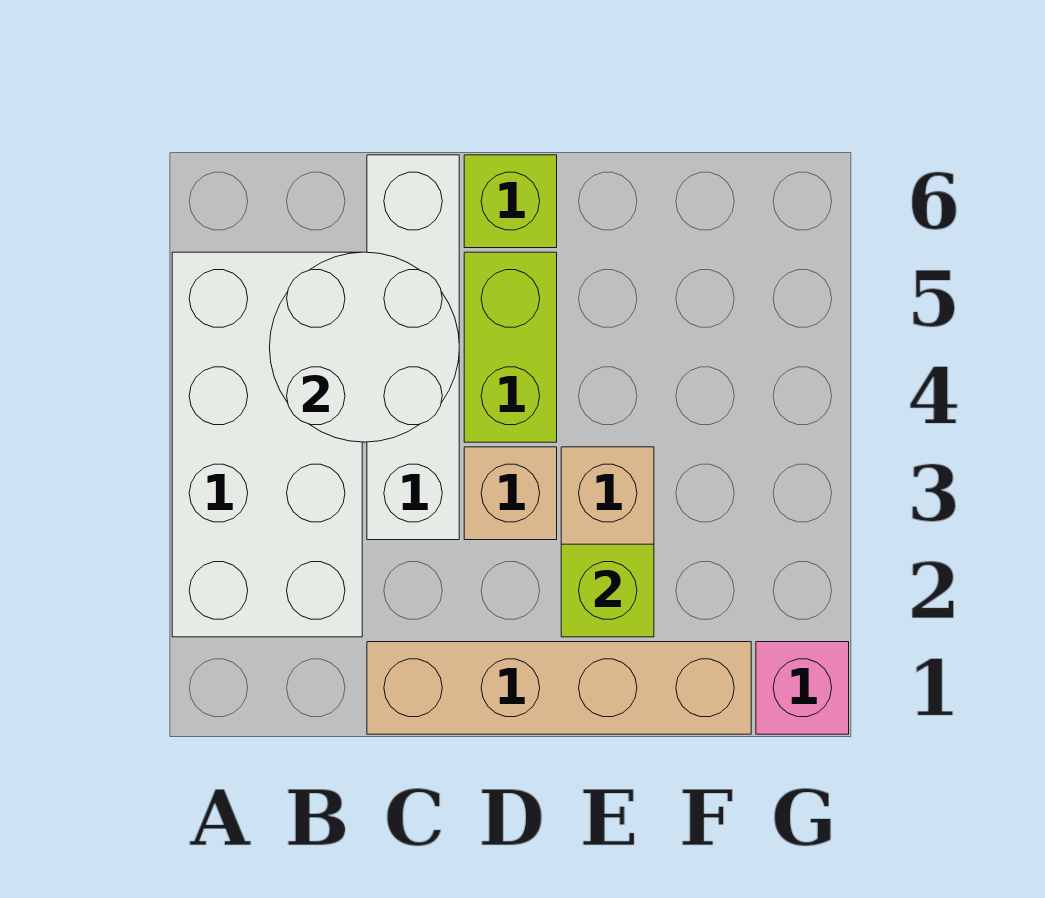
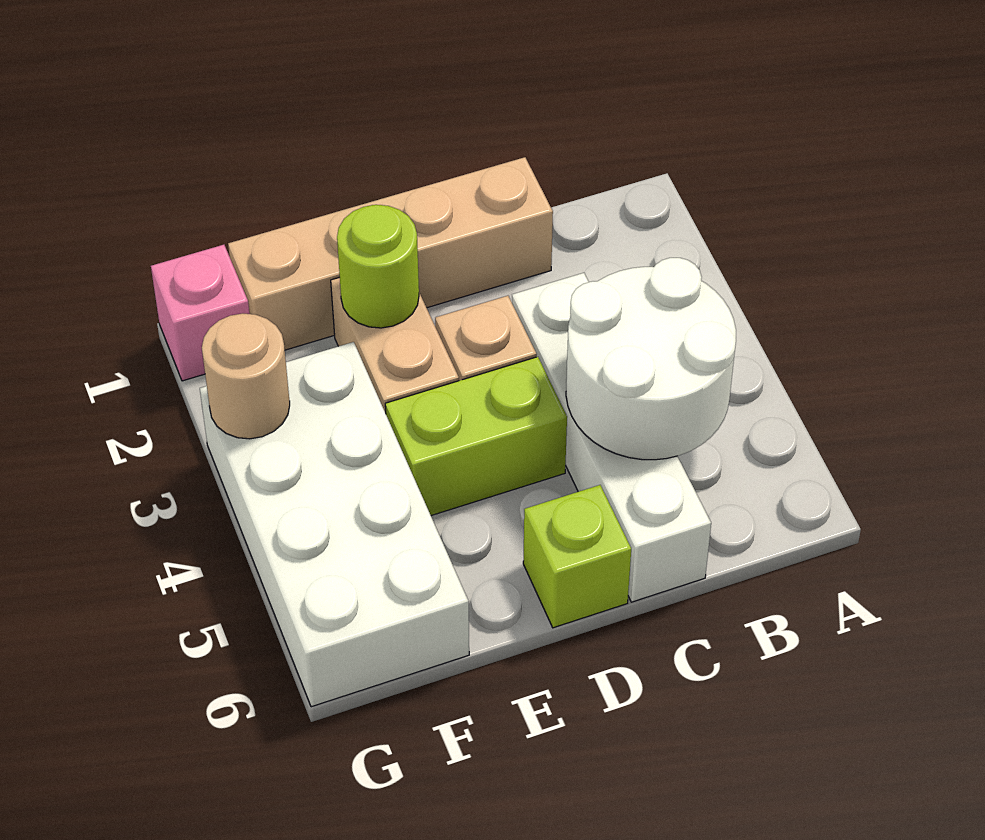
white brick A2:B5 level 1 -> white brick F3:G6 level 1
lime brick D4:D5 level 1 -> lime brick D4:E4 level 1
lime brick E2 level 2 -> lime round brick E2 level 2
none -> tan round brick G3 level 2

